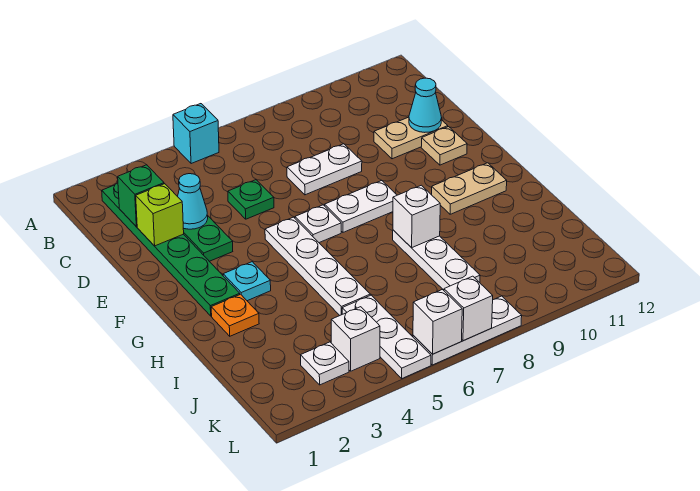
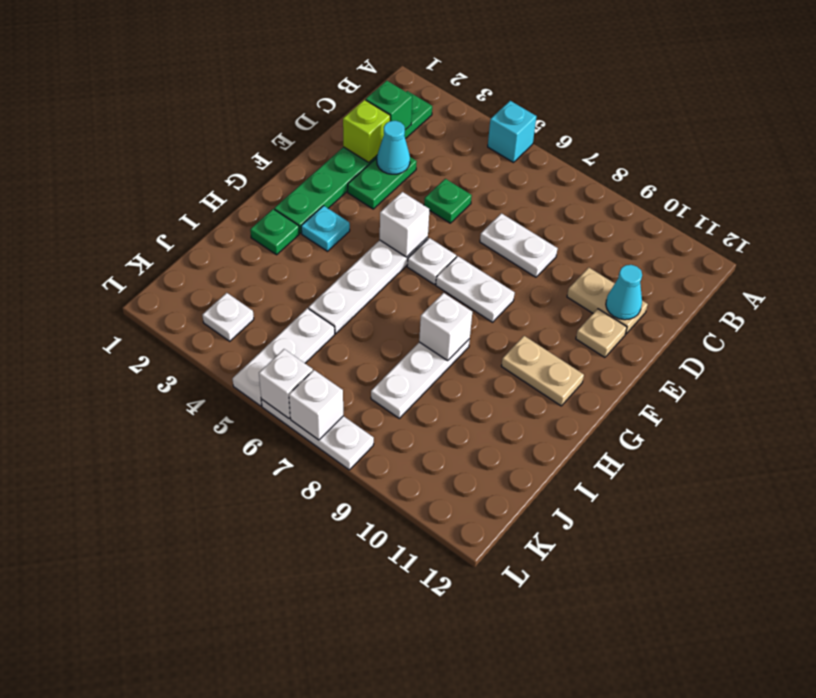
orange plate H2 level 1 -> green plate H2 level 1
white brick K4 level 1 -> white brick F5 level 2

